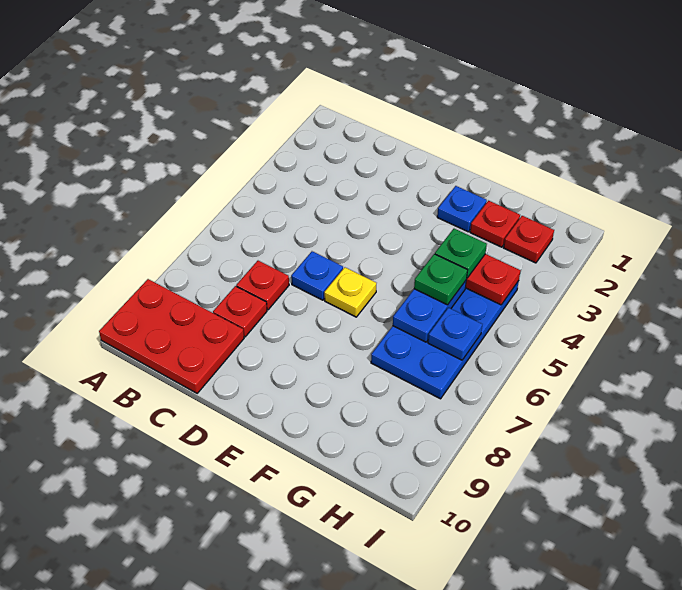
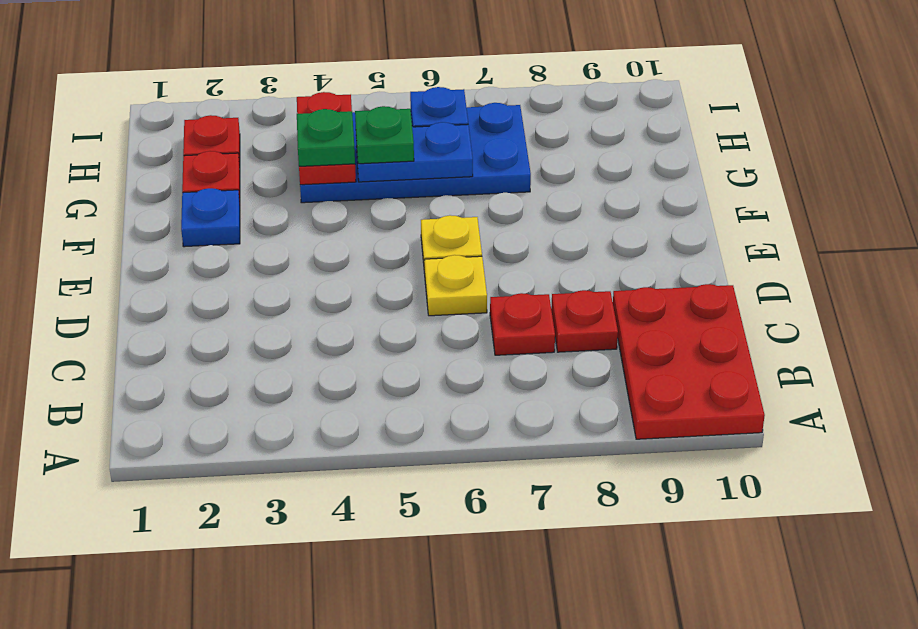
blue plate D6 level 1 -> yellow plate D6 level 1

